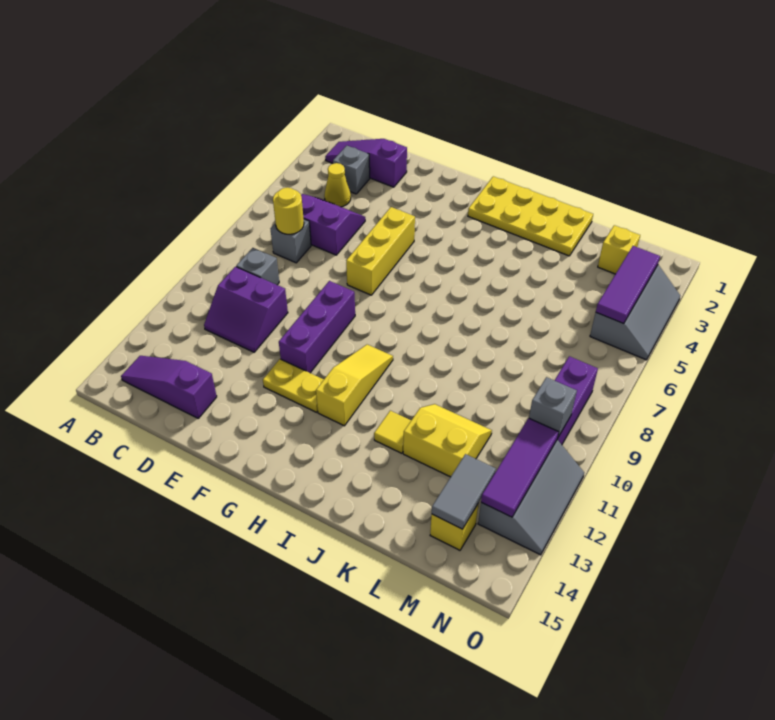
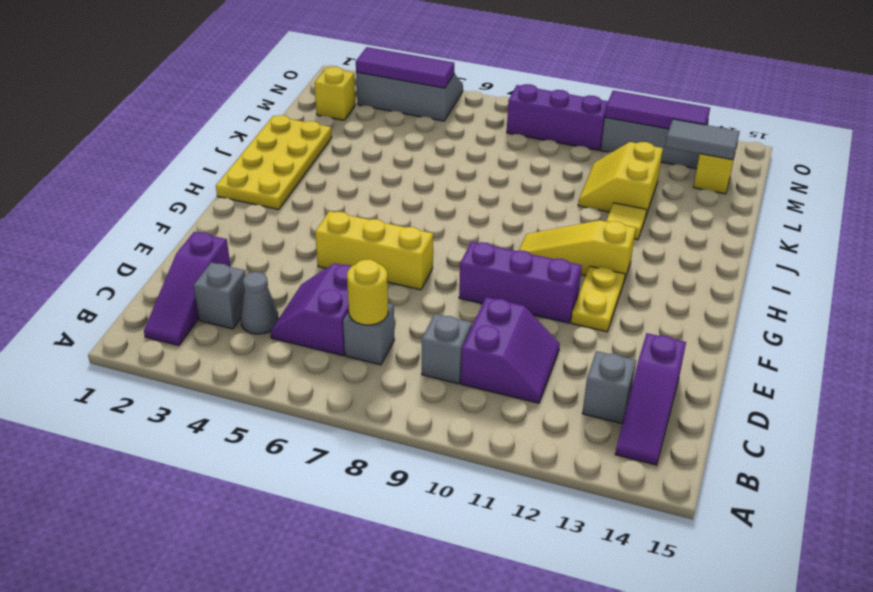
yellow cone C4 level 1 -> grey cone C4 level 1
grey brick N10 level 2 -> grey brick C13 level 1

